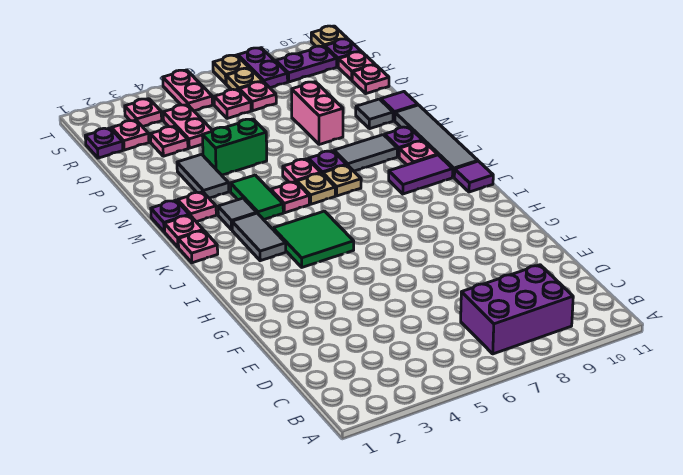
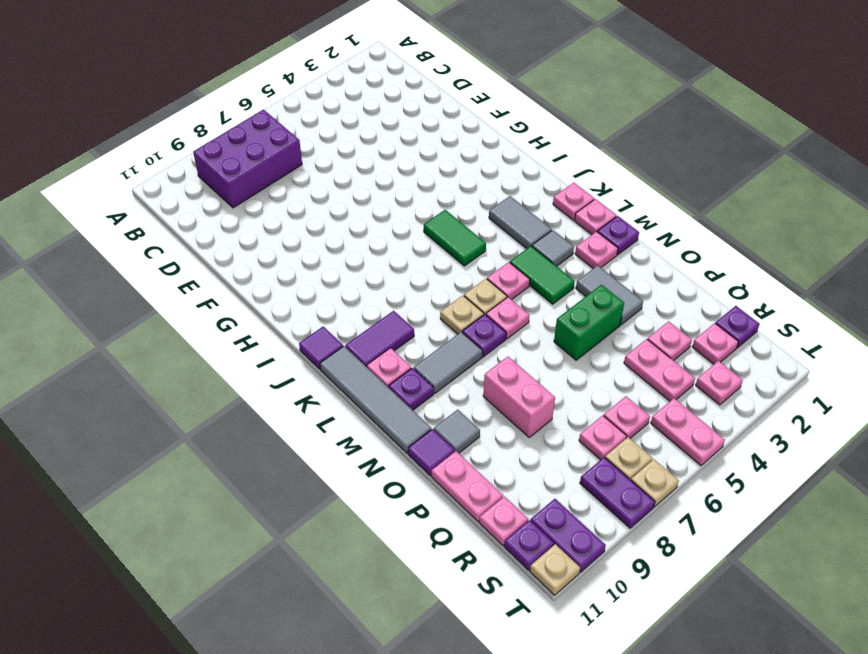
green tile I4:J5 level 1 -> green tile I5:J5 level 1
pink plate Q11 level 1 -> pink plate P11:Q11 level 1
purple plate S9:S10 level 1 -> purple plate S10:T10 level 1

